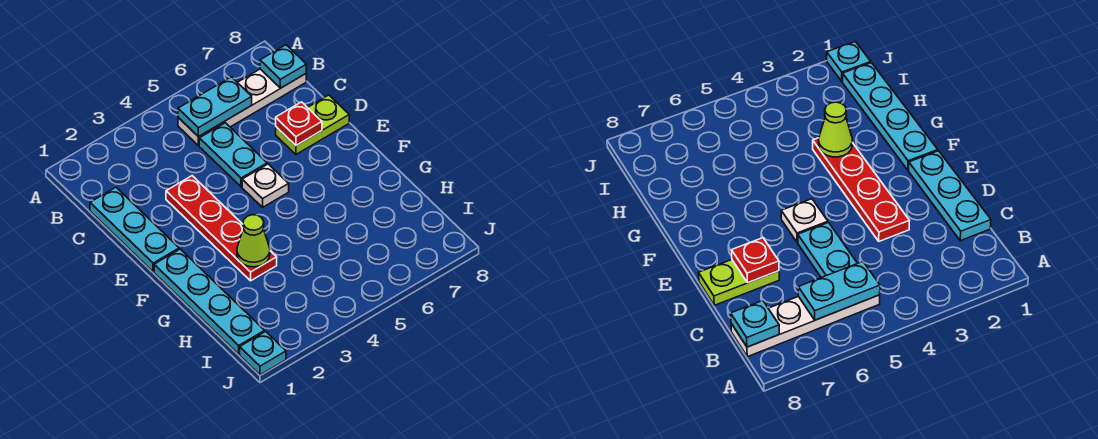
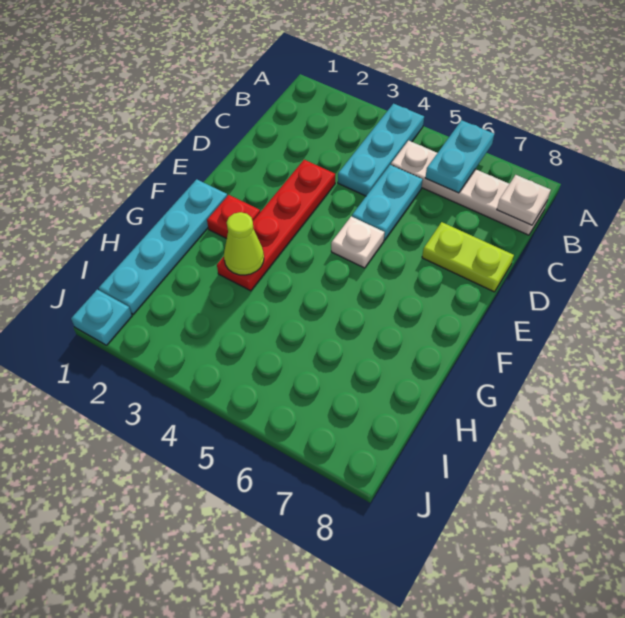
cyan plate B5:B6 level 2 -> cyan plate A6:B6 level 2
cyan plate B8 level 2 -> white plate B8 level 2
cyan plate C1:E1 level 1 -> cyan plate A4:C4 level 1
red plate D7 level 2 -> red plate F2 level 1

